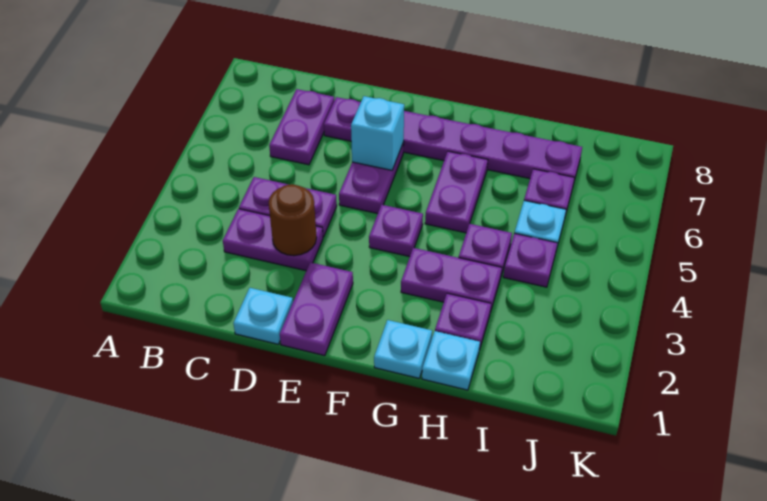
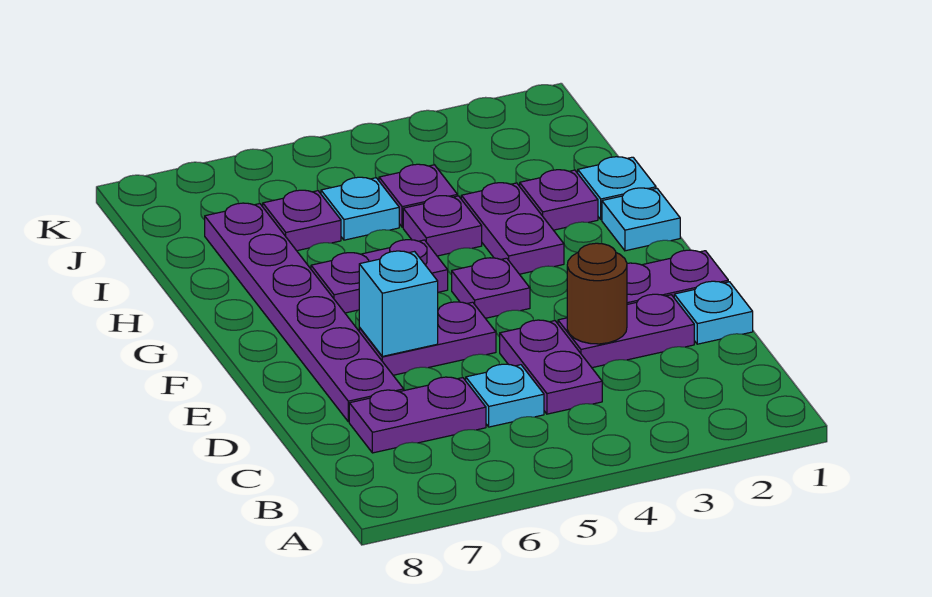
purple plate C3:D3 level 1 -> purple plate D2:D3 level 1
none -> cyan plate C5 level 1

